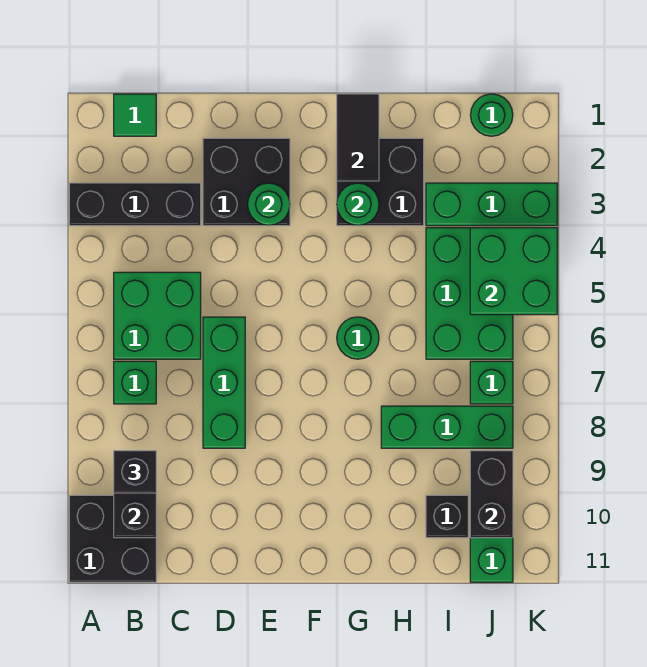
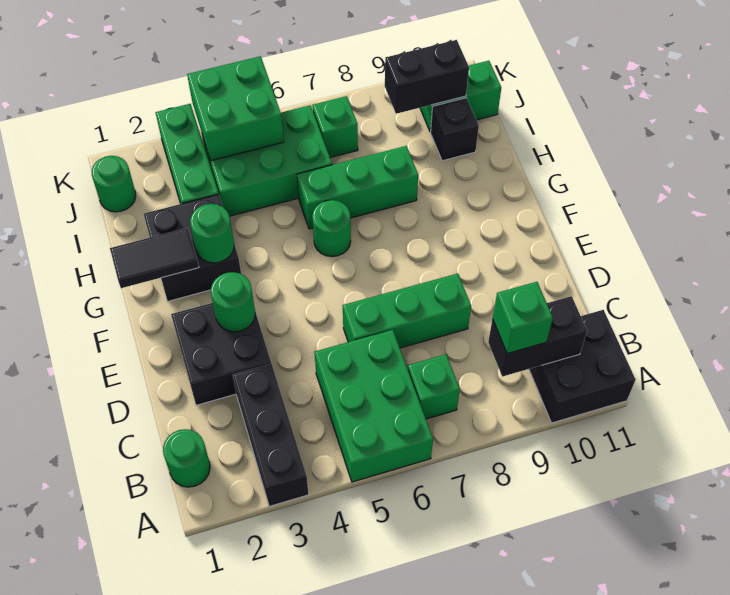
green tile B1 level 1 -> green round brick B1 level 1
green brick B5:C6 level 1 -> green brick A5:C6 level 1
black brick B9 level 3 -> green brick B9 level 3
green brick H8:J8 level 1 -> green brick H6:H8 level 1

